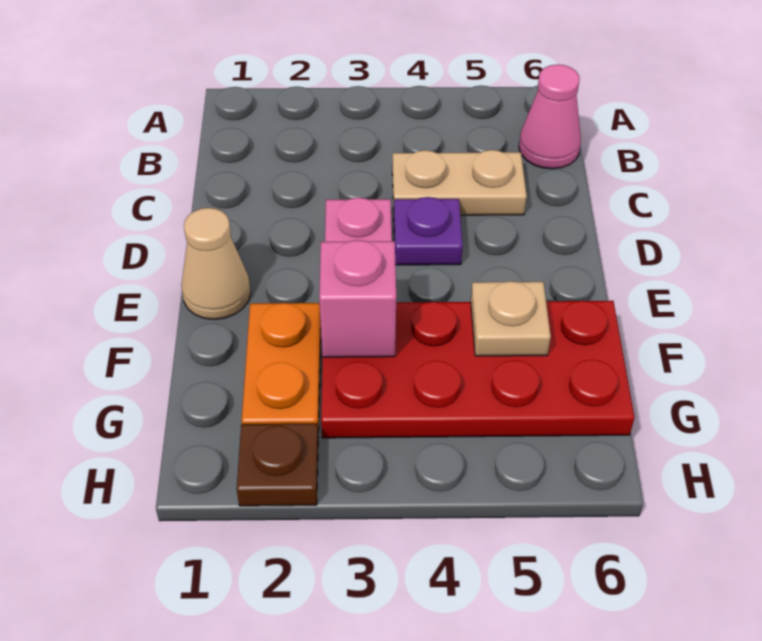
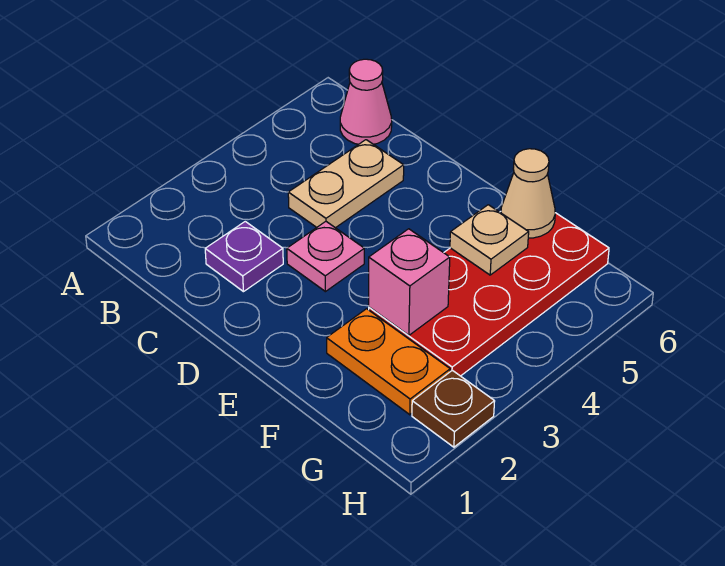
purple plate D4 level 1 -> purple plate C2 level 1
tan cone E1 level 1 -> tan cone F6 level 2

